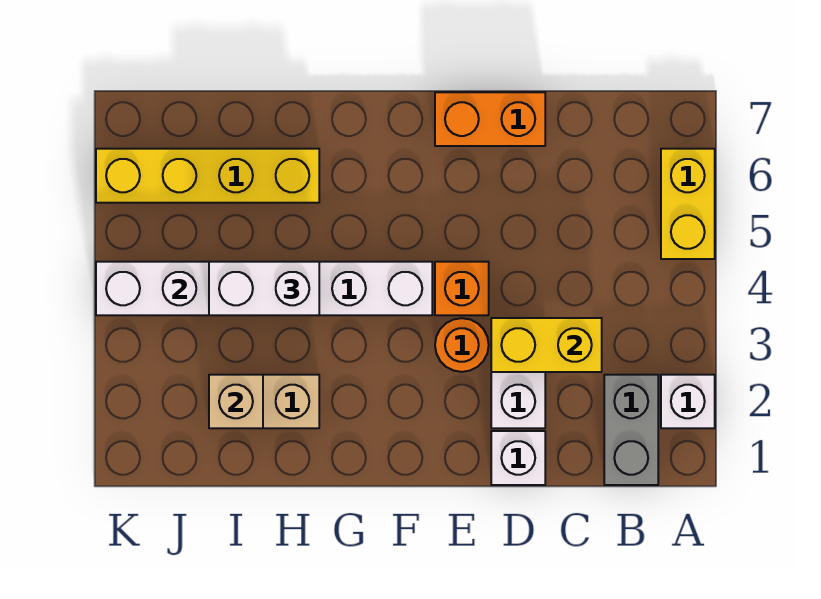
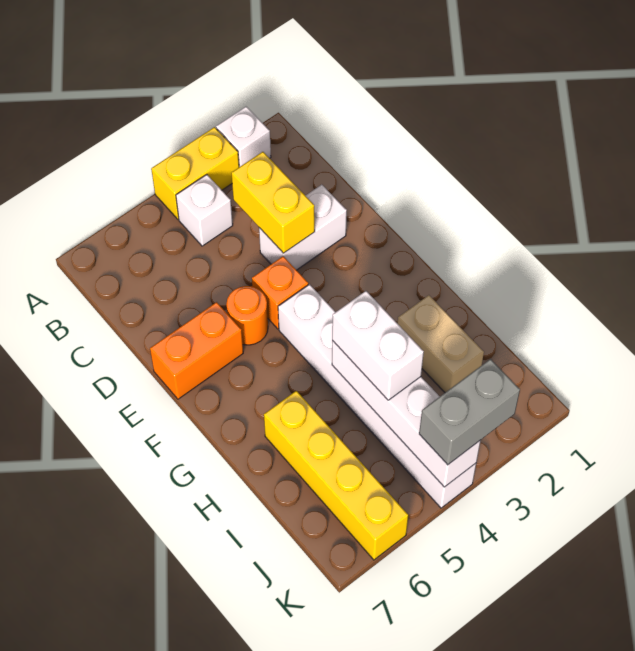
yellow brick A5:A6 level 1 -> yellow brick A3:A4 level 1
grey brick B1:B2 level 1 -> grey brick K3:K4 level 3
white brick D1 level 1 -> white brick B4 level 1
orange brick D7:E7 level 1 -> orange brick E6:E7 level 1
orange round brick E3 level 1 -> orange round brick E5 level 1
tan brick I2 level 2 -> none

